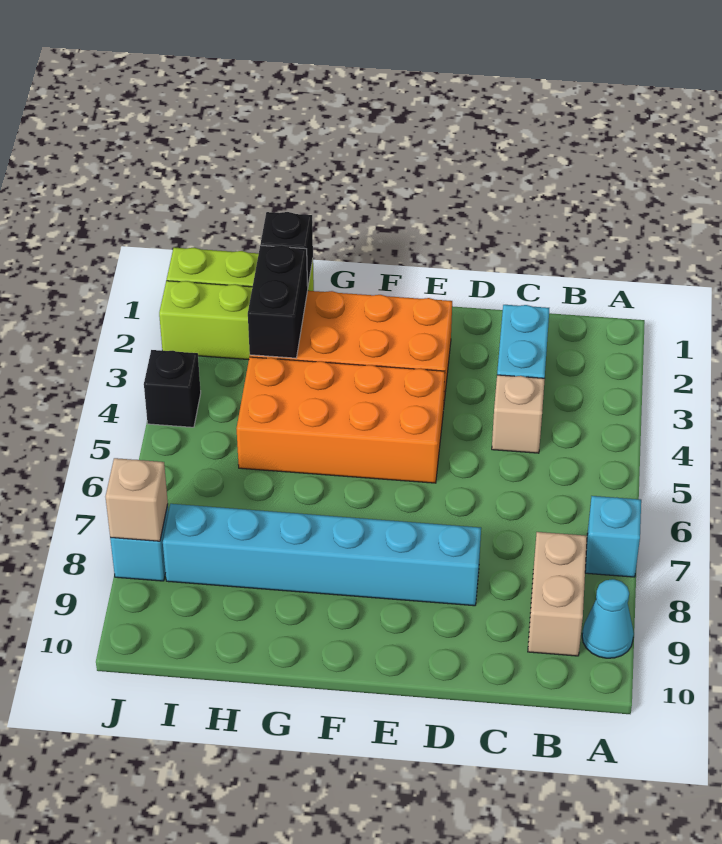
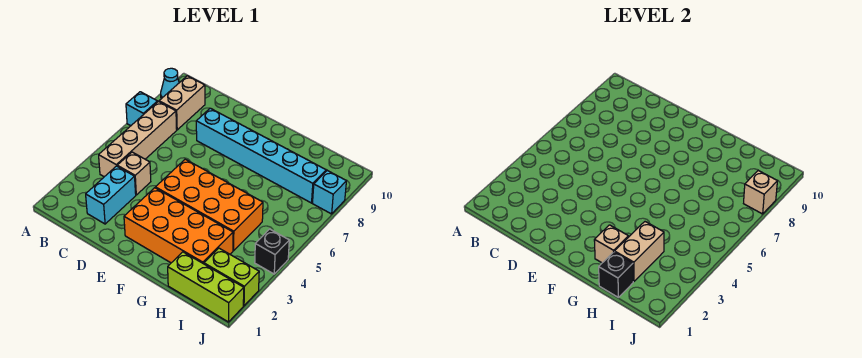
none -> tan brick B4:B7 level 1
none -> tan brick G2 level 2
black brick H2:H3 level 2 -> tan brick H2:H3 level 2

